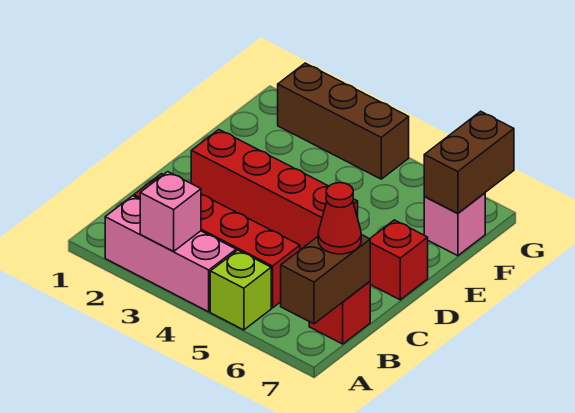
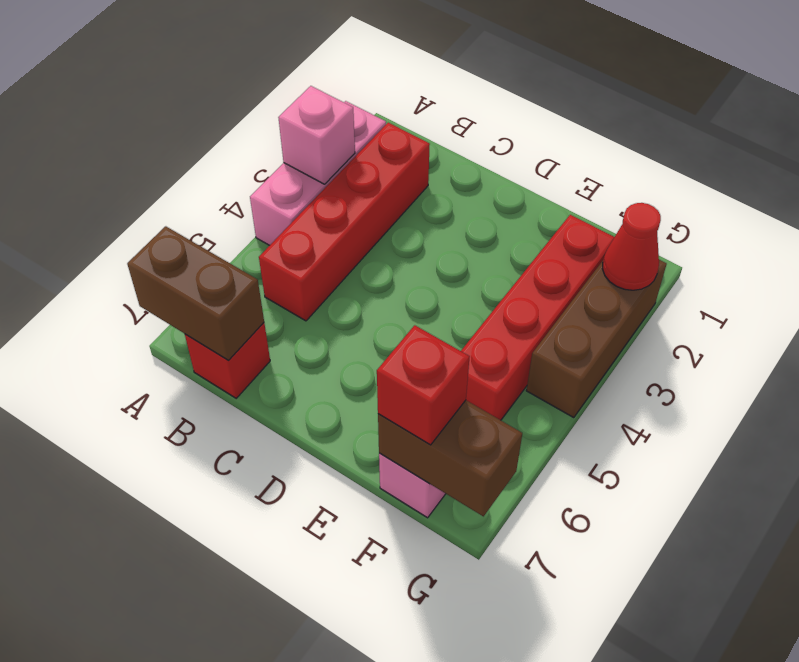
lime brick A5 level 1 -> none
red cone B7 level 3 -> red cone G2 level 2
red brick D2:D5 level 1 -> red brick F2:F5 level 1
red brick D7 level 1 -> red brick F7 level 3

